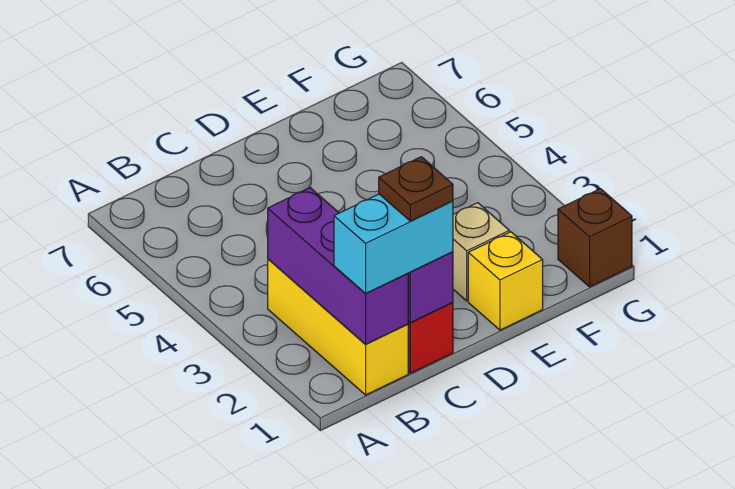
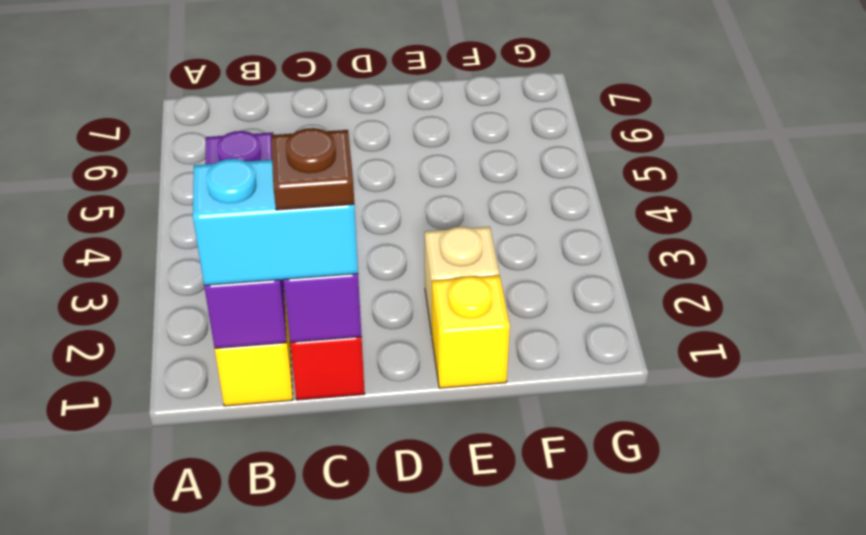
brown brick G1 level 1 -> none

